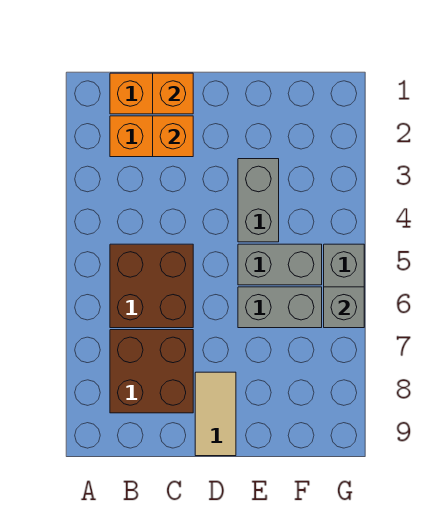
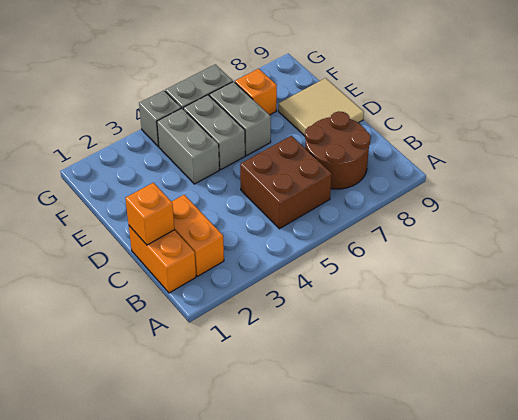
brown brick B7:C8 level 1 -> brown round brick B7:C8 level 1
orange brick C2 level 2 -> orange brick F7 level 1
tan tile D8:D9 level 1 -> tan tile D8:E9 level 1
grey brick E3:E4 level 1 -> grey brick E4:F4 level 1
grey brick G6 level 2 -> grey brick G4 level 1

